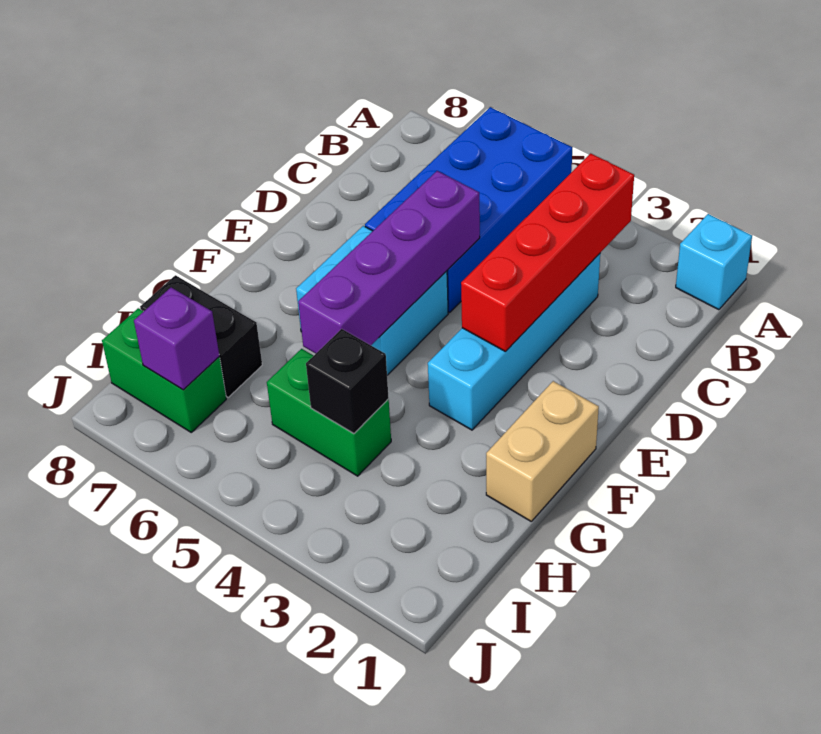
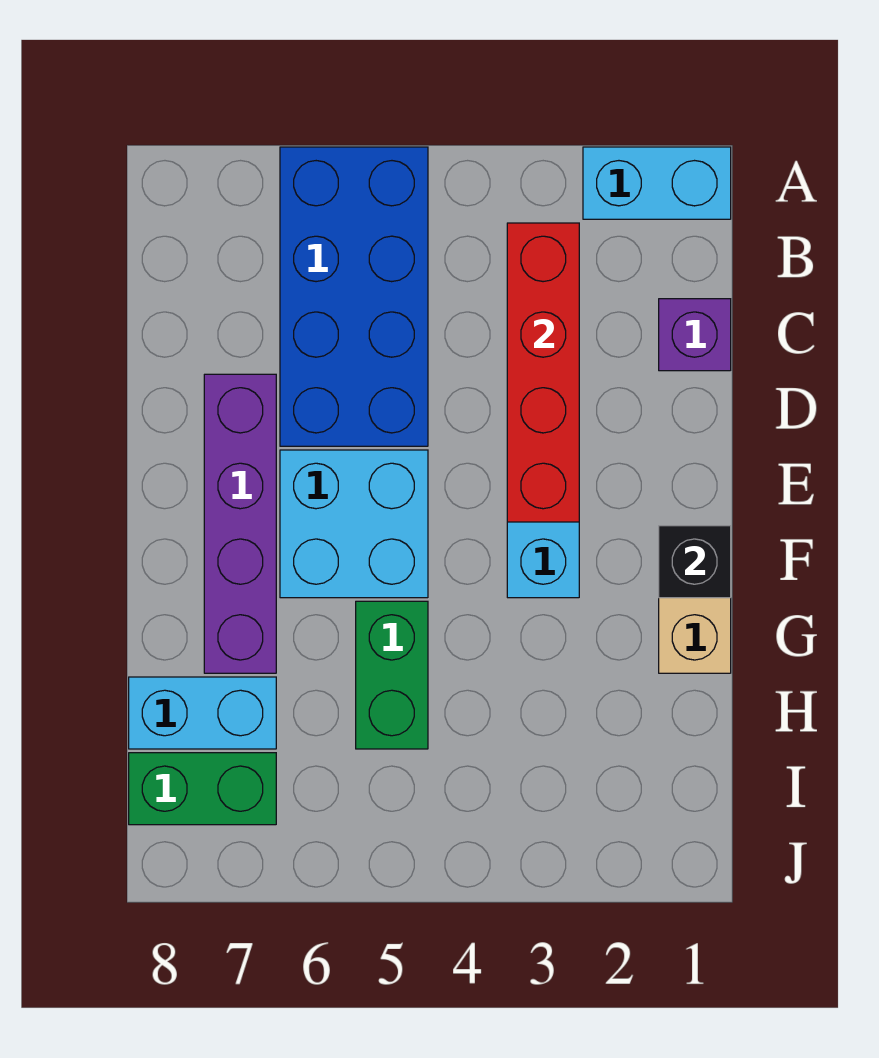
cyan brick A1 level 1 -> cyan brick A1:A2 level 1
purple brick D5:G5 level 2 -> purple brick D7:G7 level 1
green brick H4:H5 level 1 -> green brick G5:H5 level 1
black brick H4 level 2 -> black brick F1 level 2
black brick H7:H8 level 1 -> cyan brick H7:H8 level 1
purple brick I7 level 2 -> purple brick C1 level 1

